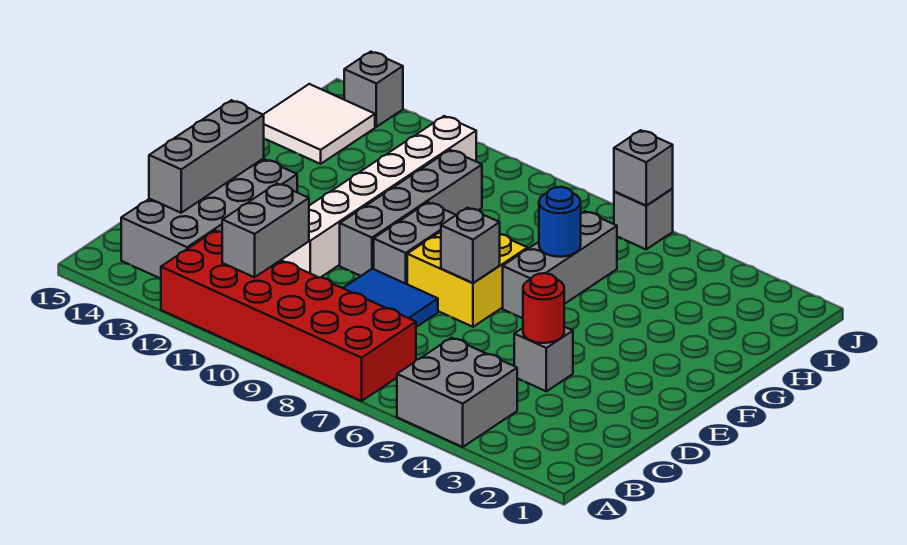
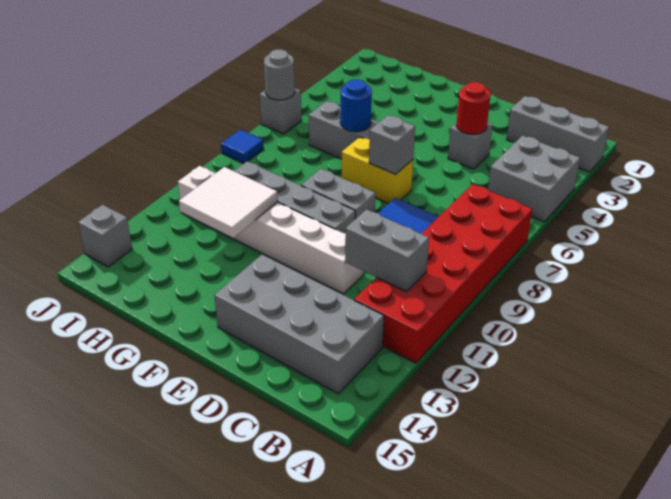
grey brick C14:E14 level 2 -> grey brick A2:C2 level 1
yellow brick E7:F8 level 1 -> yellow brick E7:F7 level 1
white tile H14:I15 level 1 -> white tile G11:H12 level 2
grey brick J6 level 2 -> grey round brick J6 level 2
none -> blue tile J8 level 1

